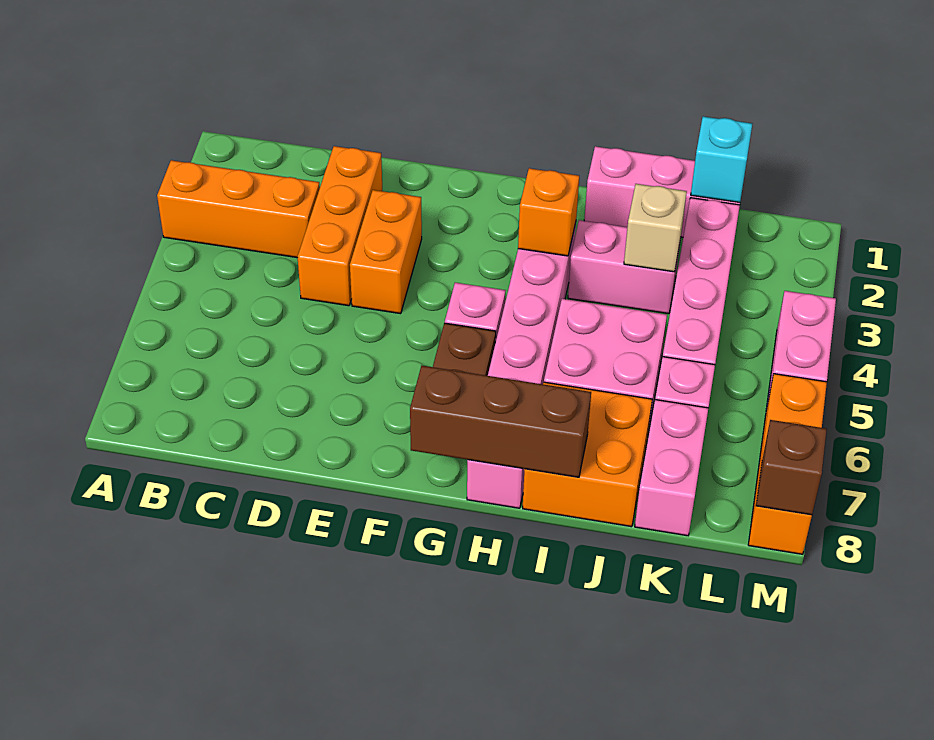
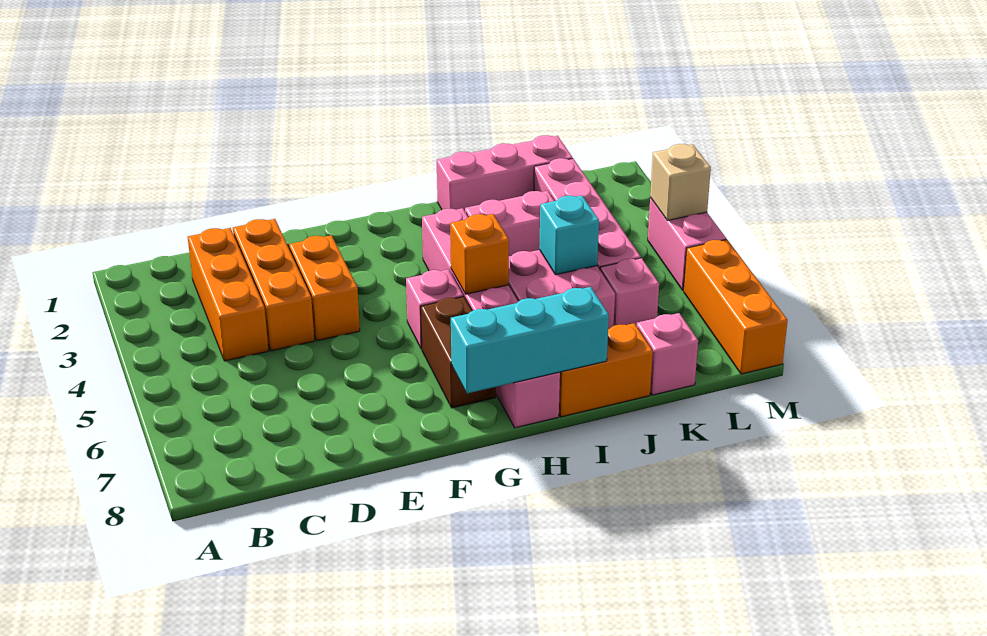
orange brick A3:C3 level 1 -> orange brick C2:C4 level 1
brown brick G8:I8 level 2 -> cyan brick G8:I8 level 2
orange brick H3 level 2 -> orange brick H5 level 2
orange brick I7:J8 level 1 -> orange brick I8:J8 level 1
tan brick J3 level 2 -> tan brick M4 level 2
cyan brick K1 level 2 -> cyan brick J5 level 2
pink brick K7:K8 level 1 -> pink brick K8 level 1
brown brick M8 level 2 -> none

